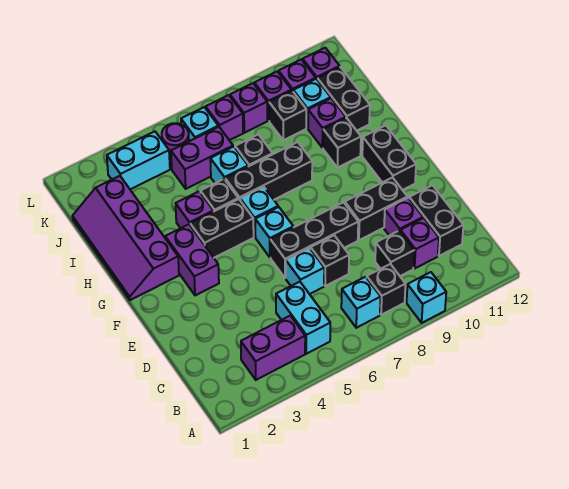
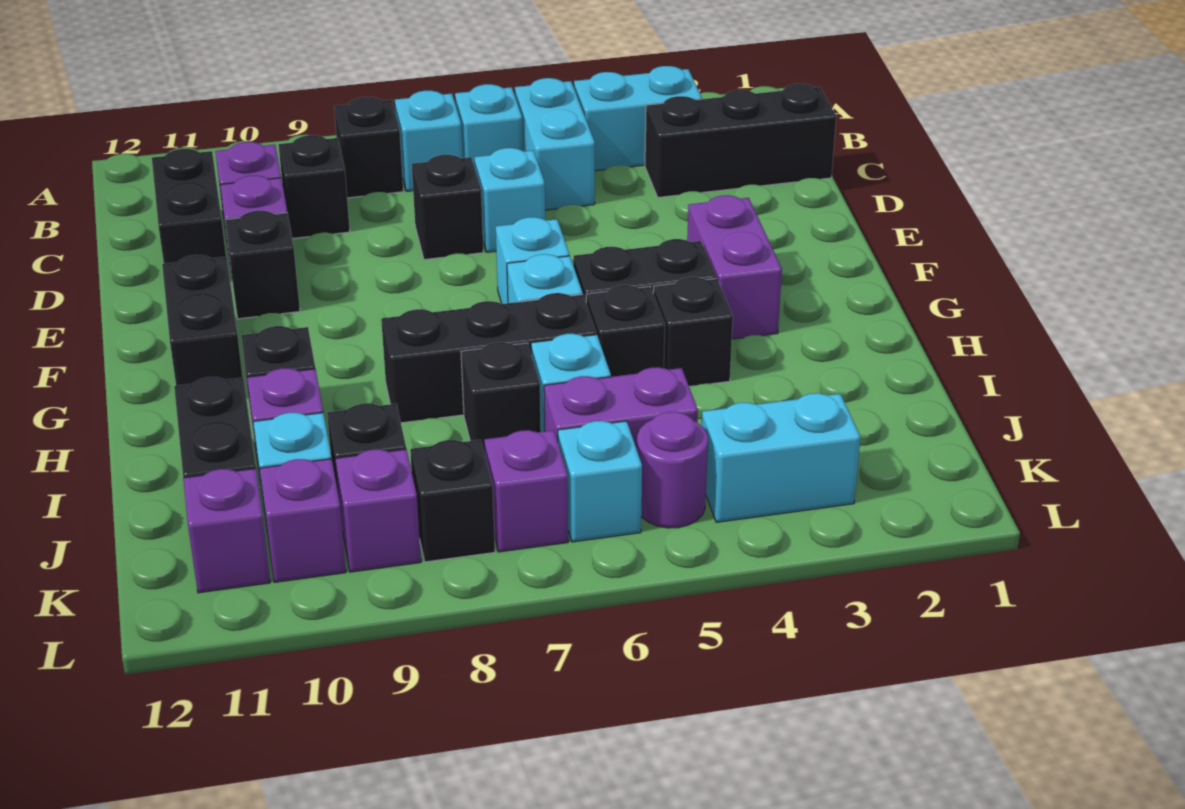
cyan brick A9 level 1 -> cyan brick B6 level 1
purple brick B3:B4 level 1 -> cyan brick B3:B4 level 1
black brick E6:E8 level 1 -> black brick C1:C3 level 1
black brick E9:E10 level 1 -> black brick E10 level 1
purple slope G1:J2 level 1 top 2 -> none
purple brick H4 level 1 -> black brick H4 level 1
purple brick K8 level 1 -> black brick K8 level 1

